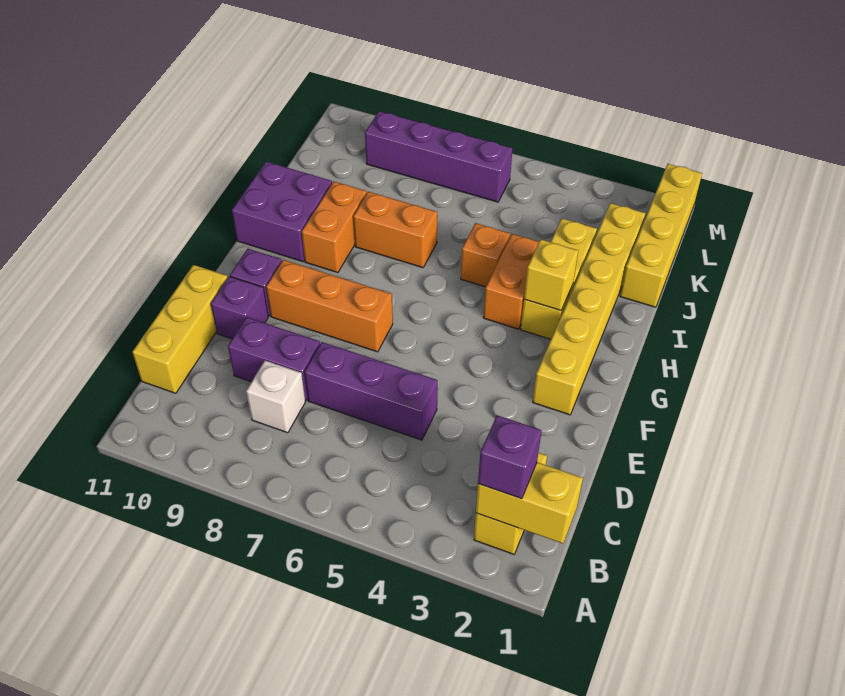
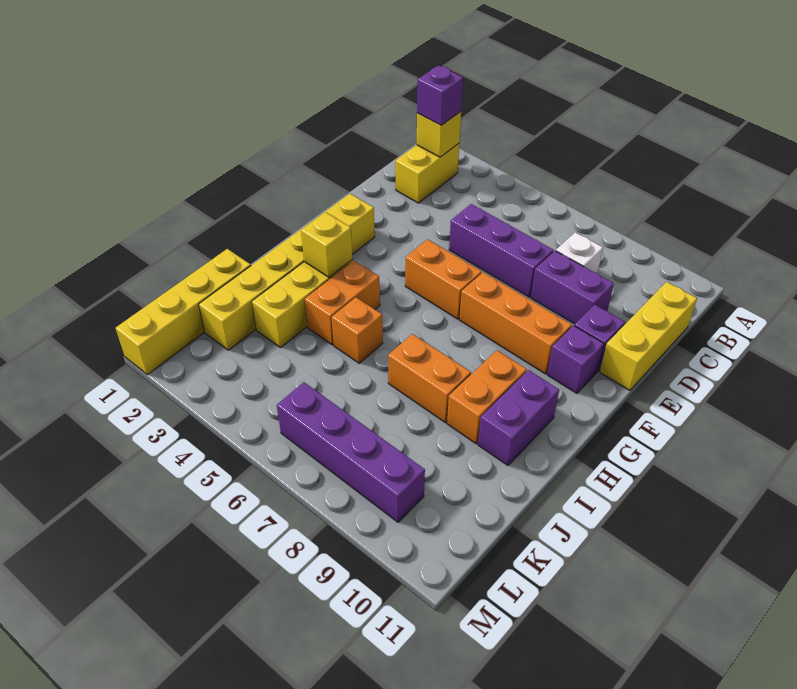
yellow brick B1:B2 level 2 -> yellow brick B2 level 2
none -> orange brick F5:F6 level 1
purple brick H10:I11 level 1 -> purple brick H10:I10 level 1

